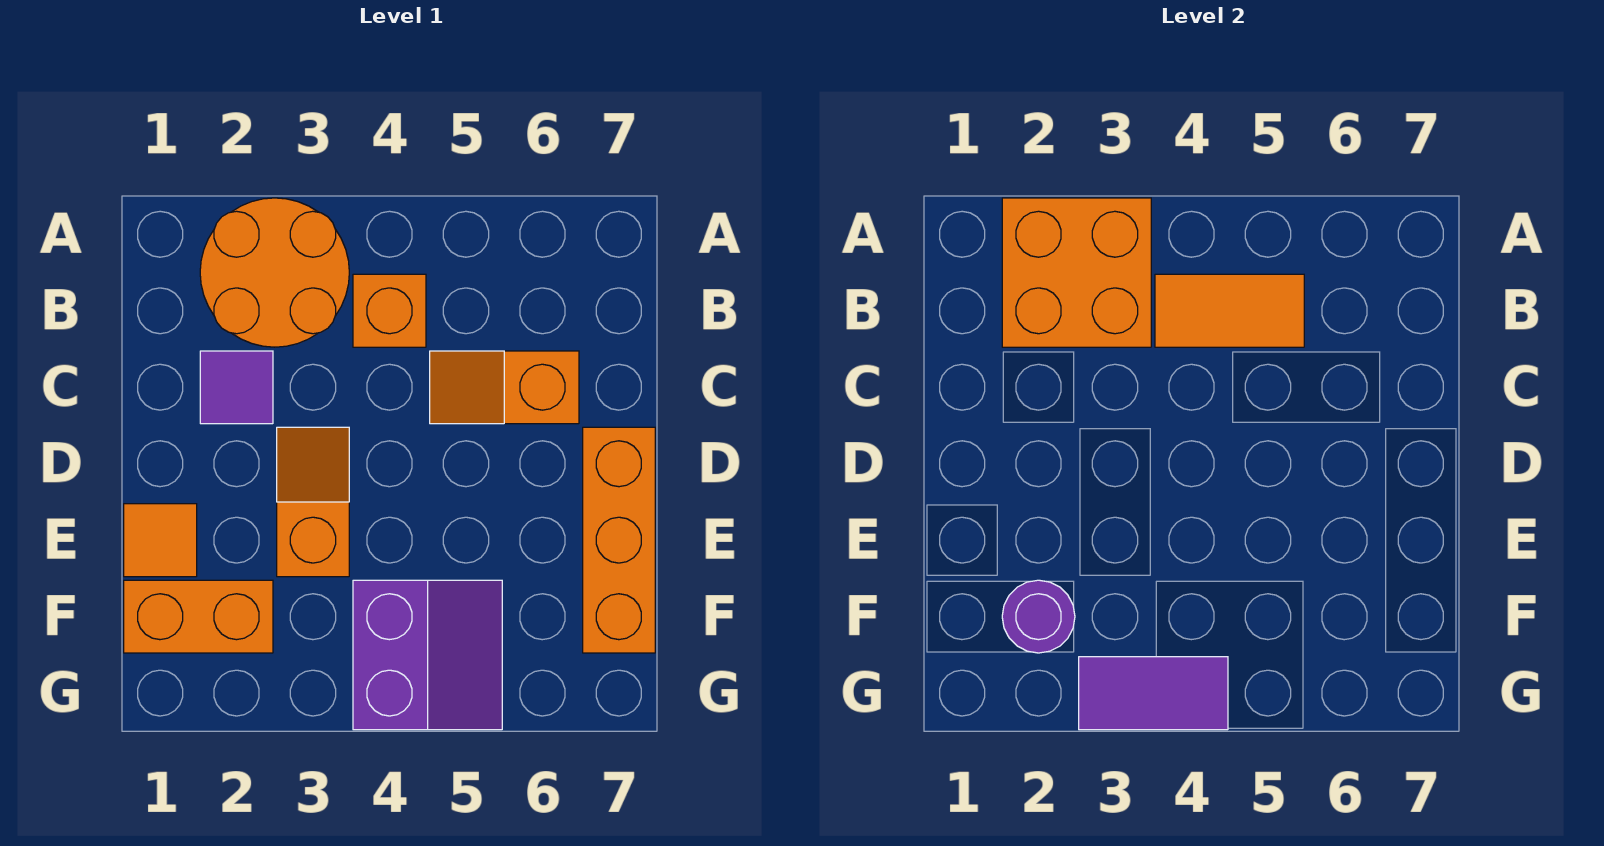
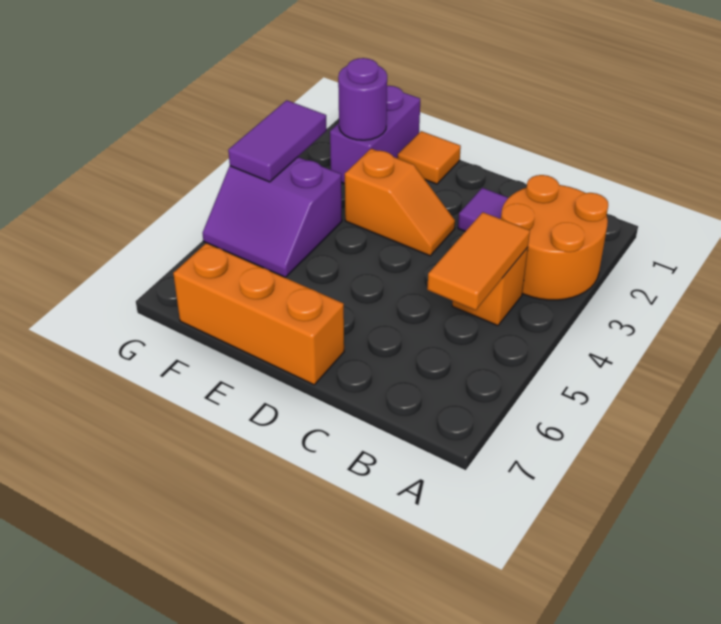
orange brick A2:B3 level 2 -> none
orange slope C5:C6 level 1 top 6 -> none
orange brick F1:F2 level 1 -> purple brick F1:F2 level 1

